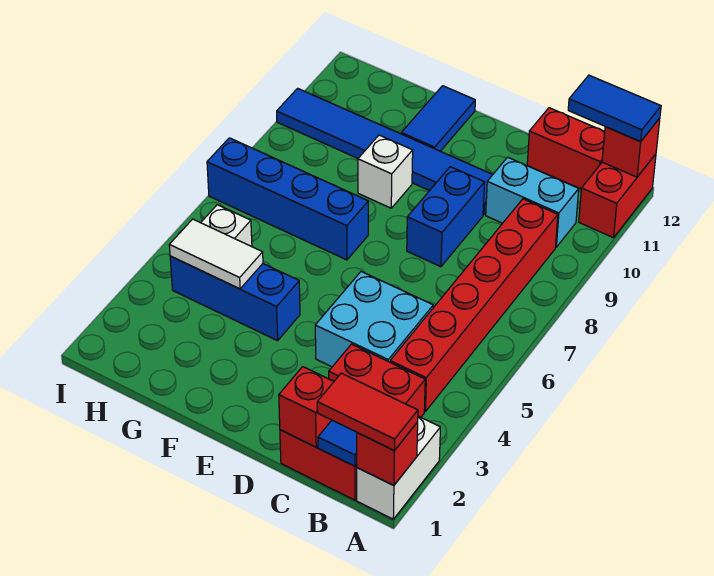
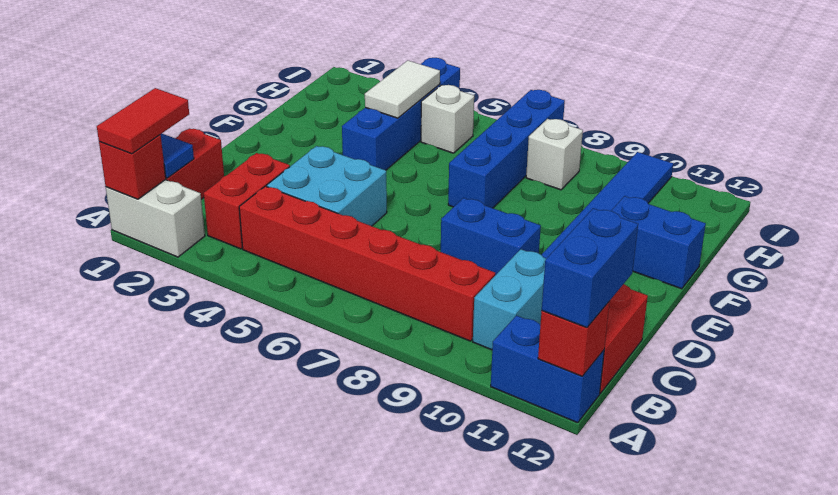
red brick A11:A12 level 1 -> blue brick A11:A12 level 1
blue tile A12:B12 level 3 -> blue brick A12:B12 level 3
red brick C1 level 2 -> none
blue brick F4:H4 level 1 -> blue brick F4:I4 level 1
white brick F9 level 1 -> white brick H8 level 1
blue tile F11:F12 level 1 -> blue brick F11:F12 level 1

